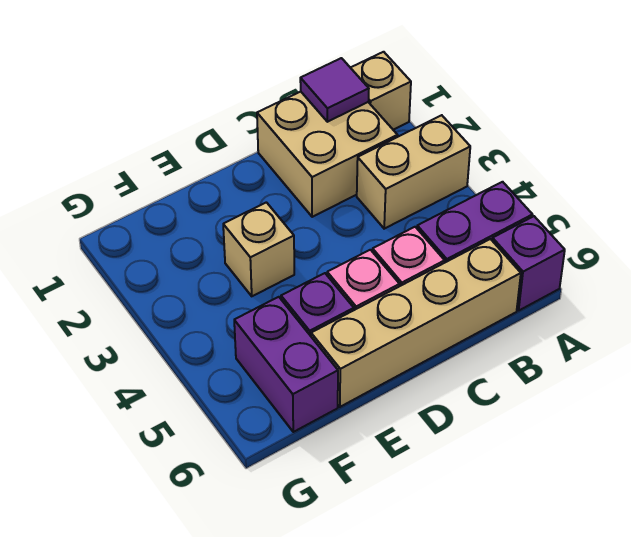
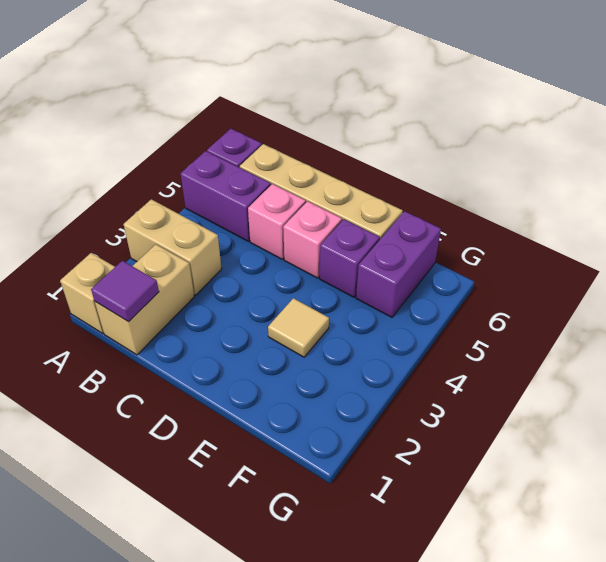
tan brick B1:C2 level 1 -> tan brick B1:B2 level 1
tan brick E3 level 1 -> tan tile E3 level 1

